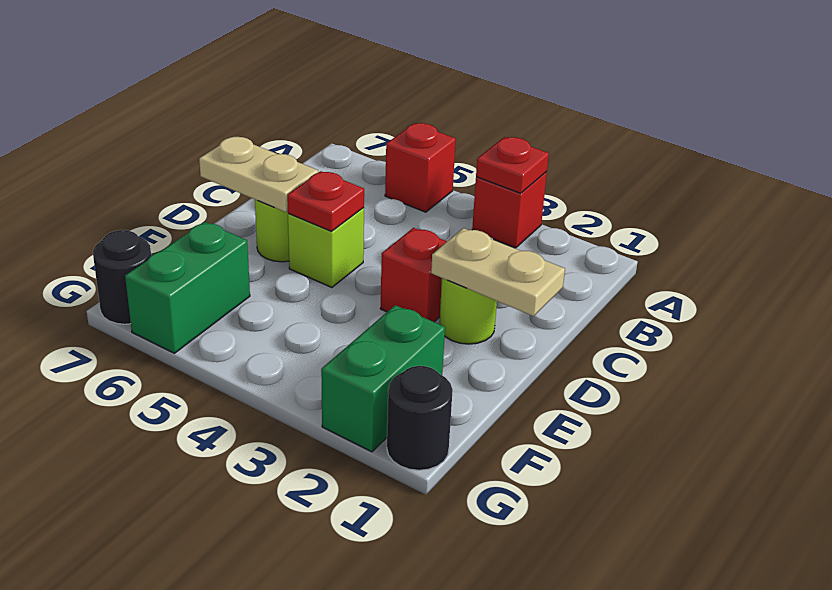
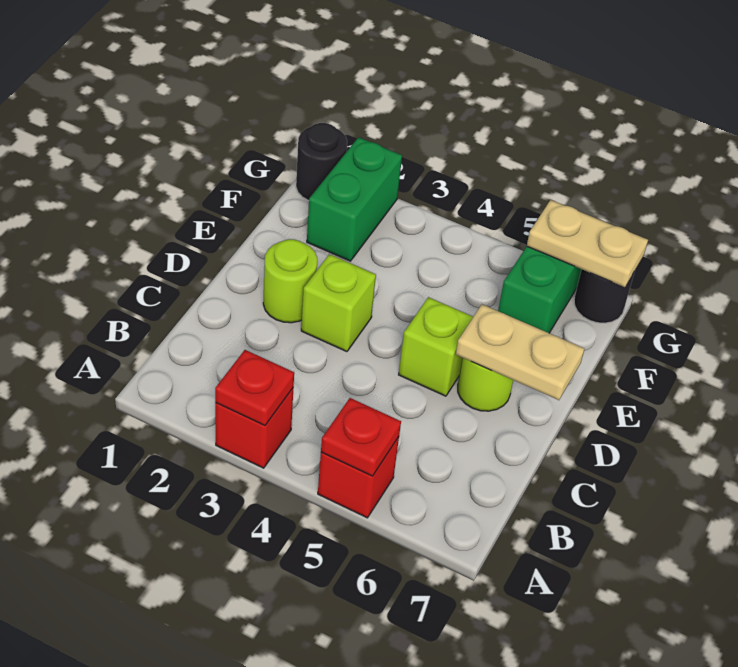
tan plate D1:D2 level 2 -> tan plate G6:G7 level 2
red brick D3 level 1 -> lime brick D3 level 1
red plate D5 level 2 -> red plate A5 level 2

